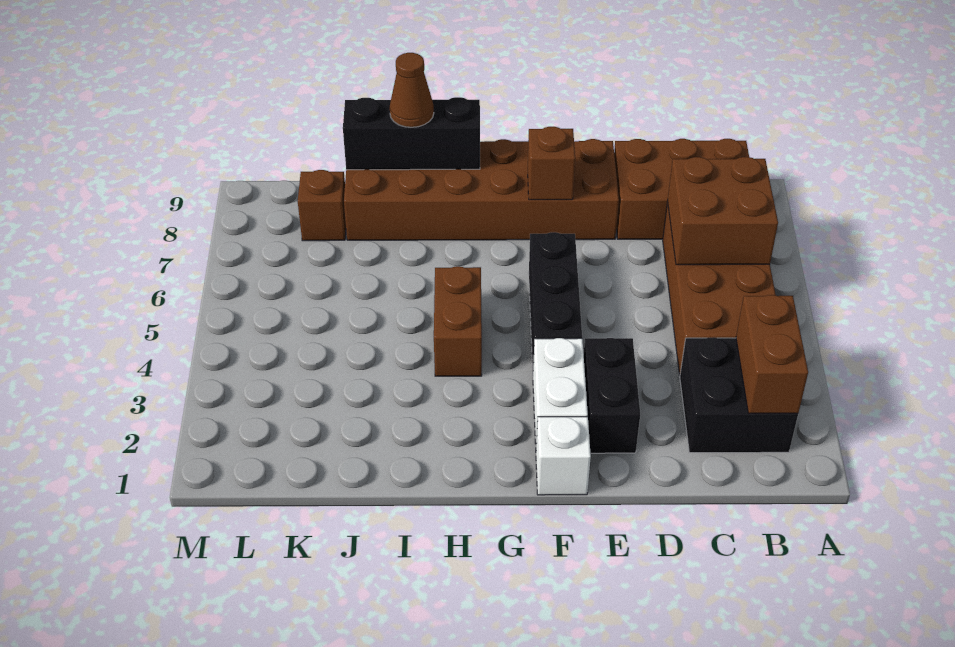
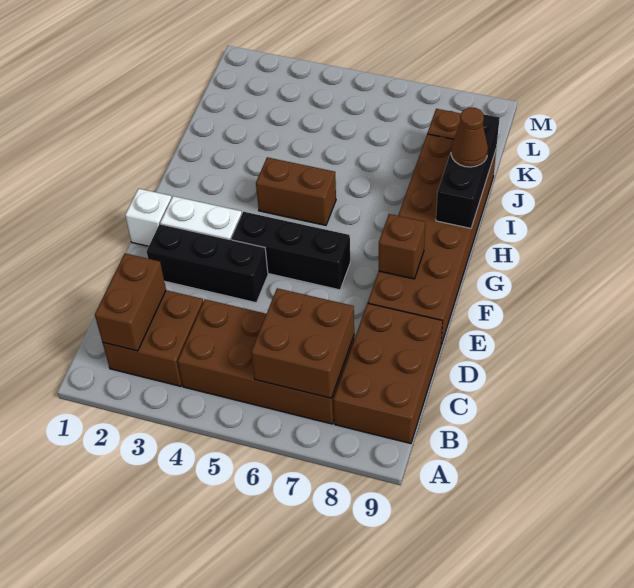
black brick B2:C3 level 1 -> brown brick B2:C3 level 1
brown brick B2:B3 level 2 -> brown brick B2:C2 level 2
black brick E2:E3 level 1 -> black brick E2:E4 level 1

